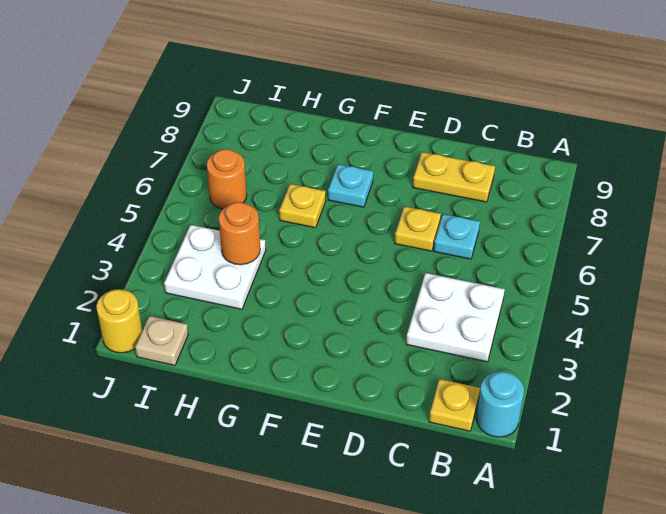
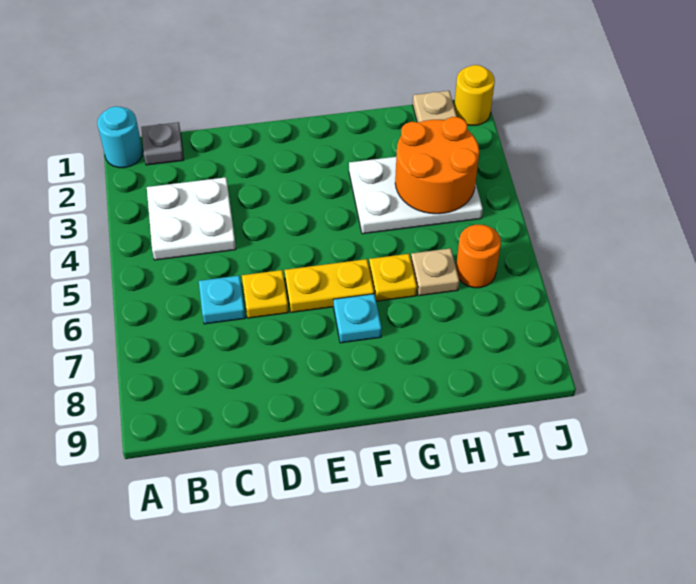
yellow plate B1 level 1 -> grey plate B1 level 1
yellow plate C8:D8 level 1 -> yellow plate E6:F6 level 1
white plate H3:I4 level 1 -> white plate G3:I4 level 1
orange round brick H4 level 2 -> orange round brick H3:I4 level 2
none -> tan plate H6 level 1

